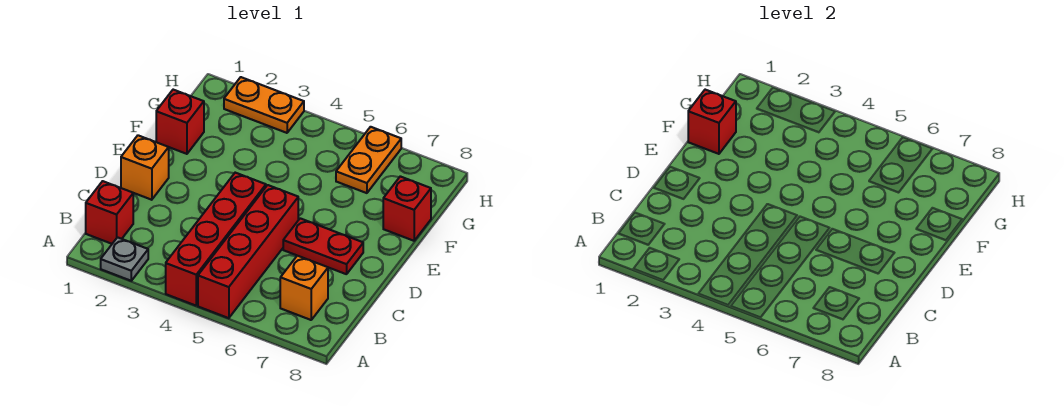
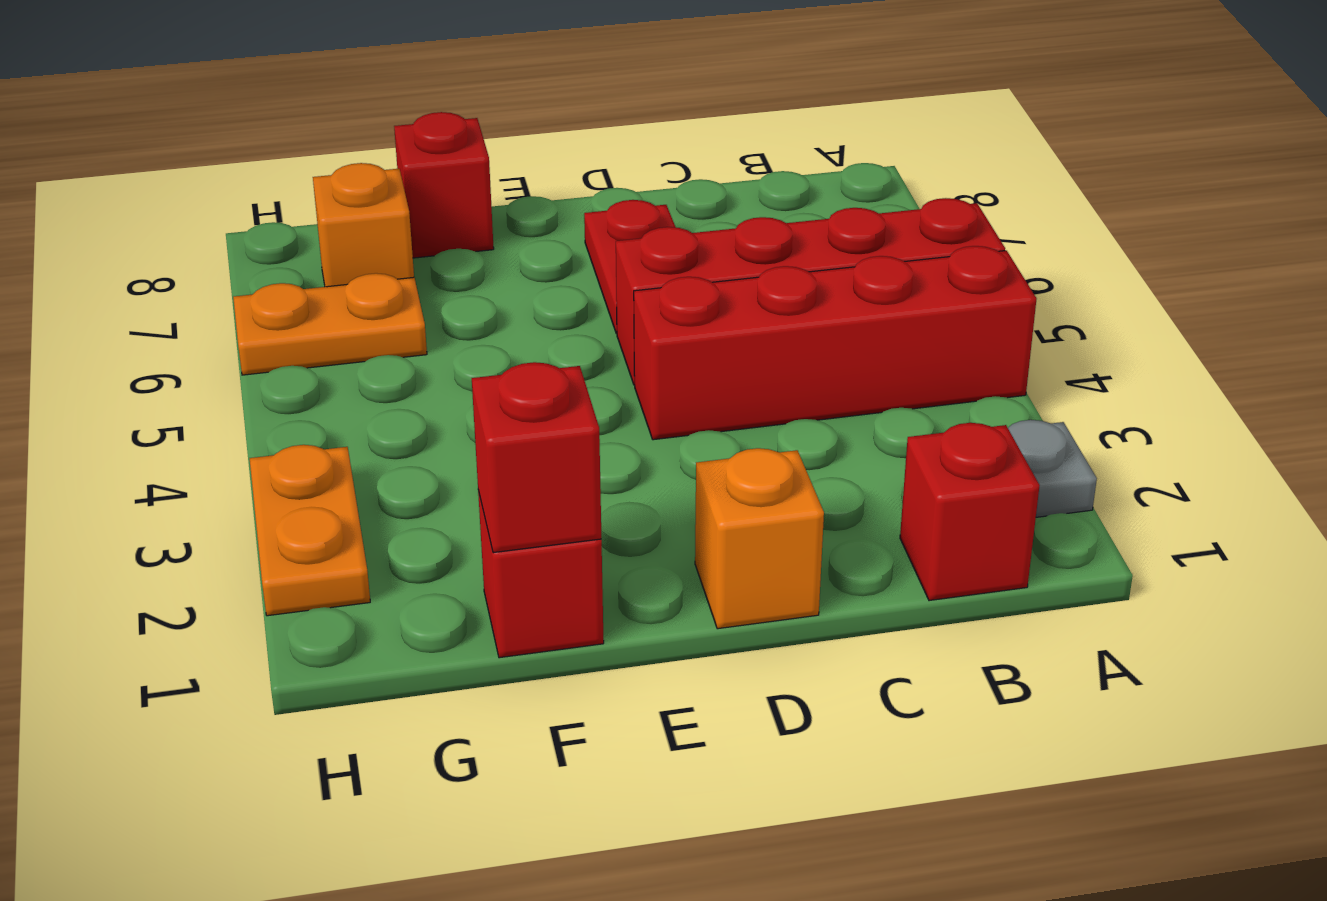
orange brick B7 level 1 -> orange brick G7 level 1

